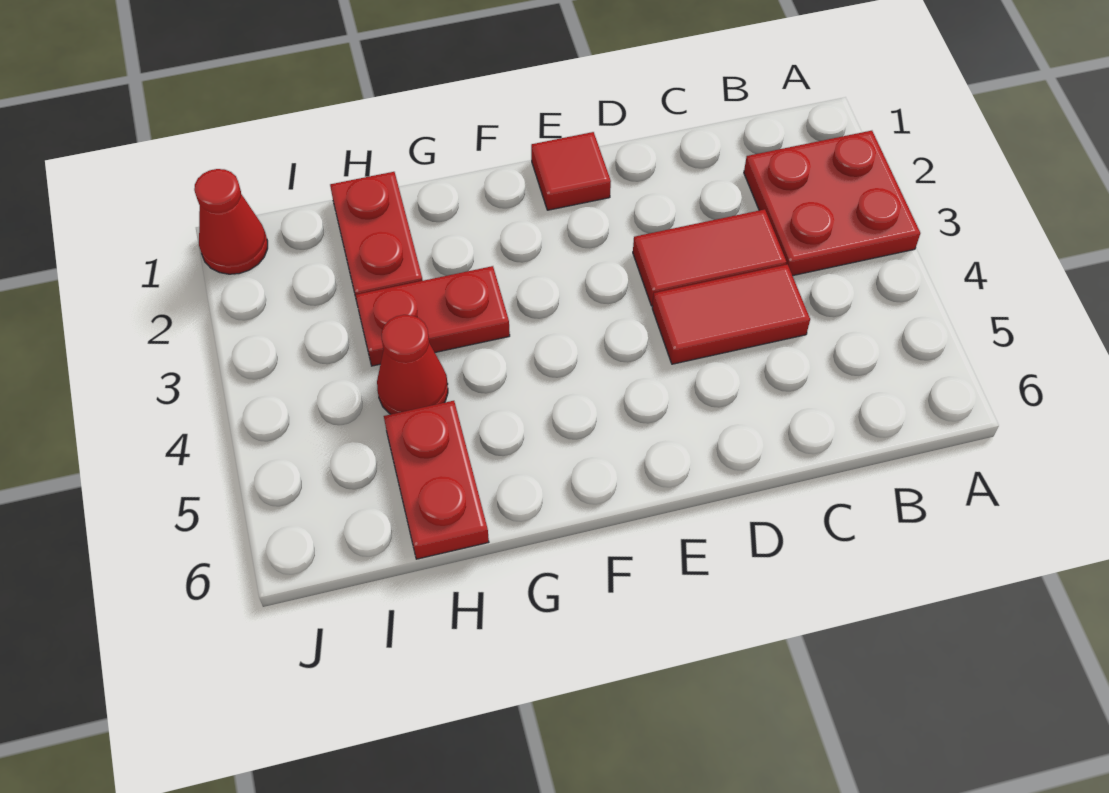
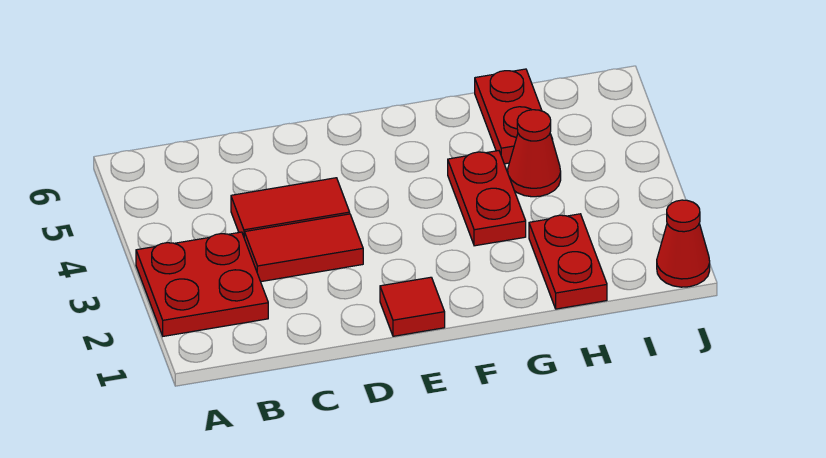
red plate G3:H3 level 1 -> red plate G3:G4 level 1

